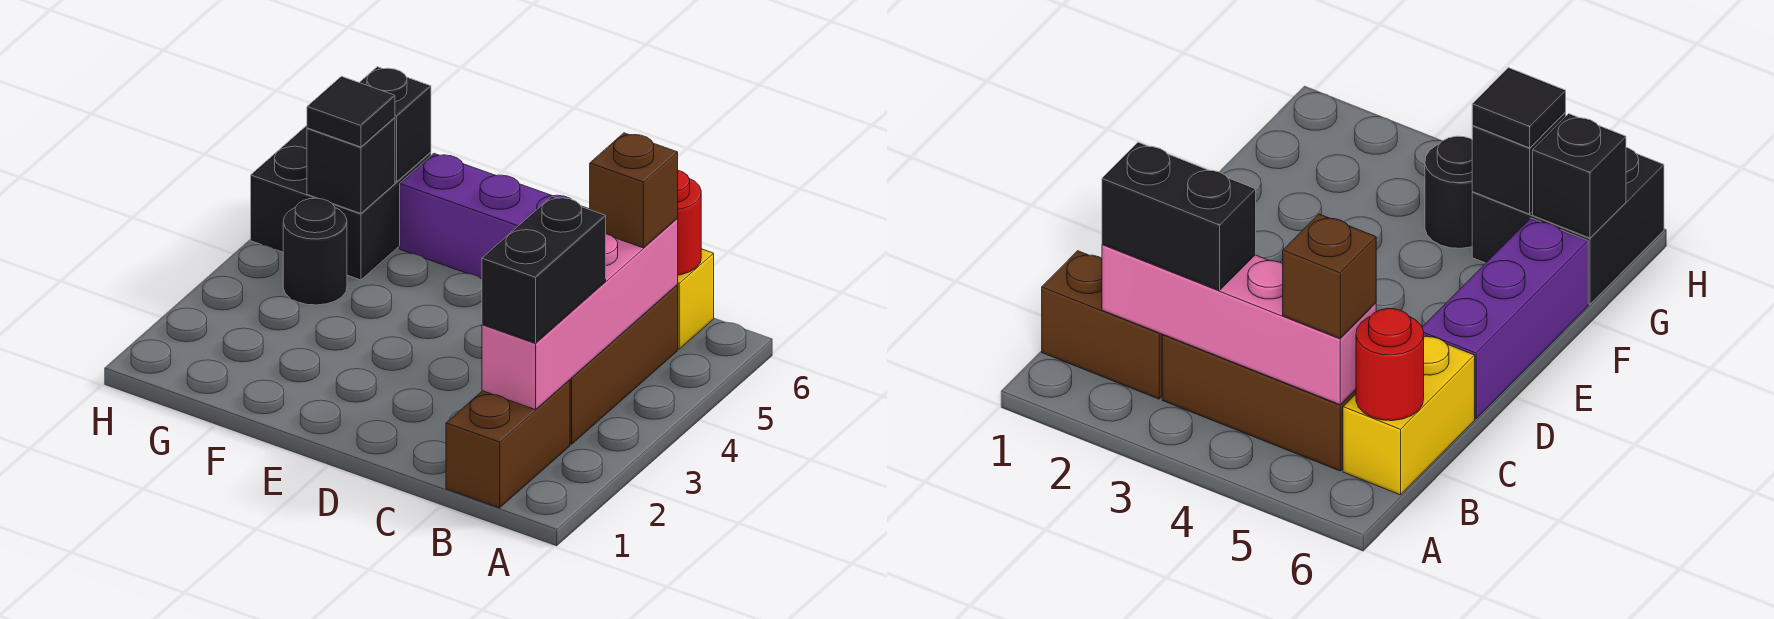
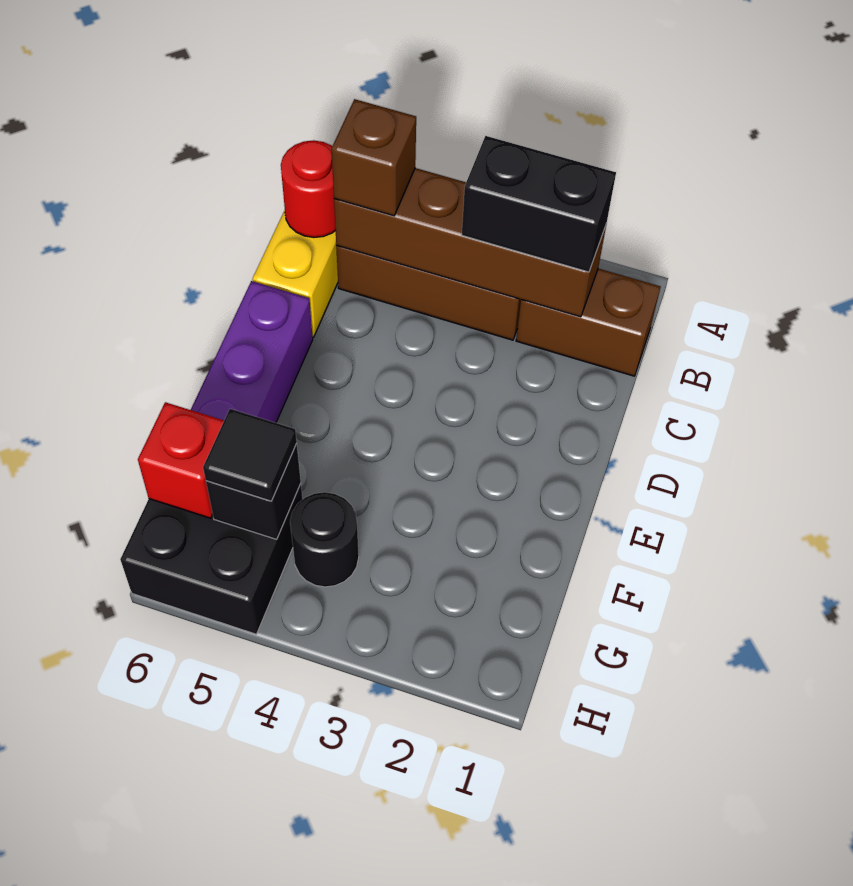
pink brick B2:B5 level 2 -> brown brick B2:B5 level 2
black brick G6 level 2 -> red brick G6 level 2

